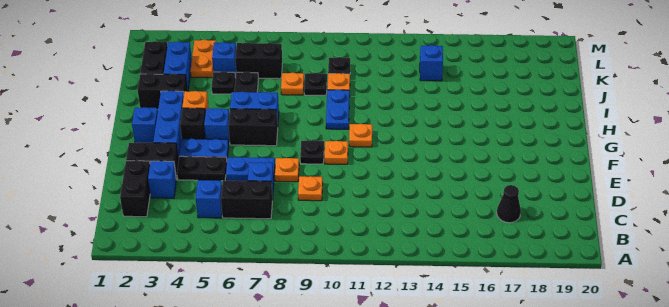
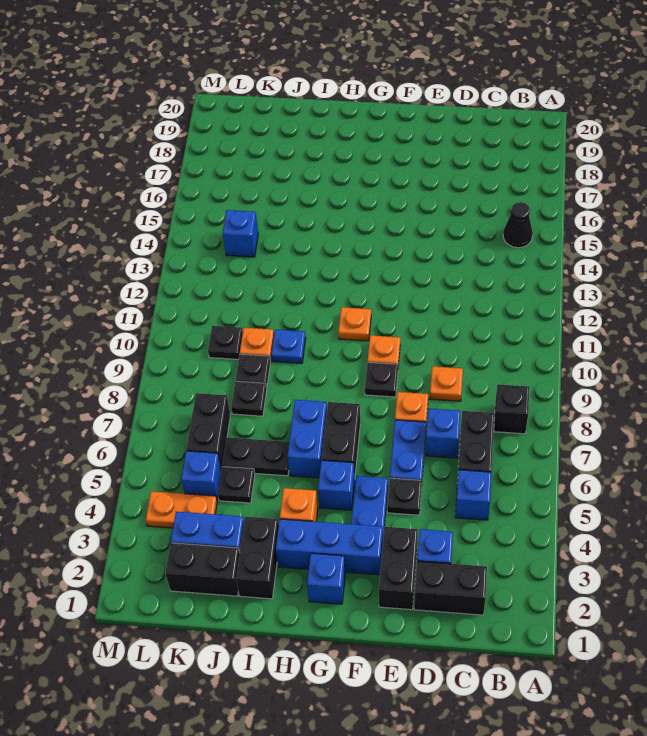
black cone C17 level 1 -> black cone B15 level 1
black plate E4:E5 level 1 -> black plate E5 level 1
black brick G4 level 1 -> black brick B8 level 1
blue plate H10:I10 level 1 -> blue plate I10 level 1
orange plate J8 level 1 -> black plate J8 level 1

